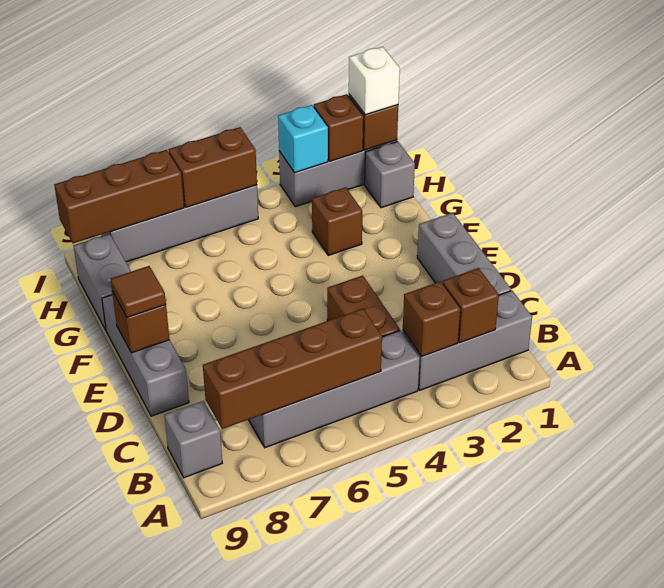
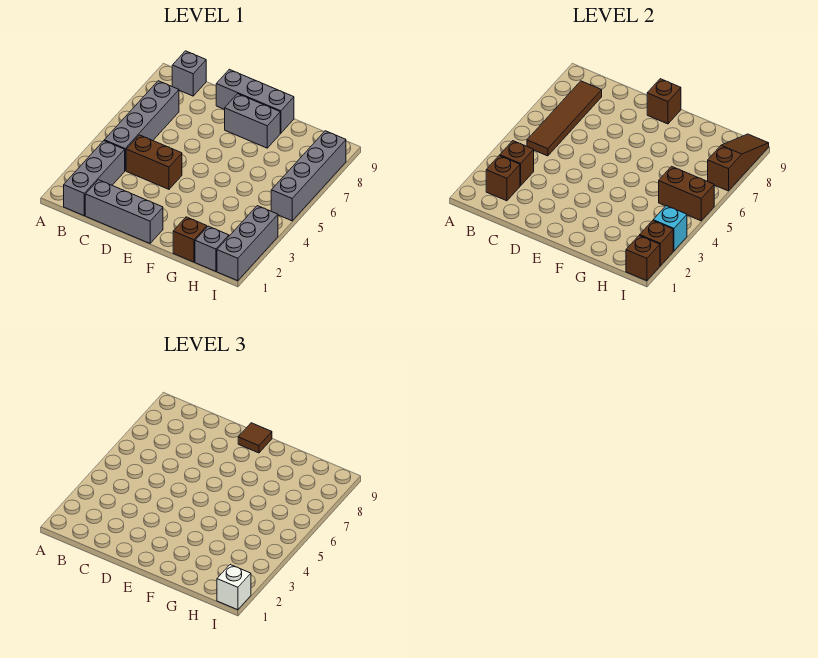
brown brick B5:B8 level 2 -> brown tile B5:B8 level 2
brown brick G3 level 1 -> brown brick G1 level 1
grey brick G9:H9 level 1 -> grey brick E8:F8 level 1
brown brick I5:I6 level 2 -> brown brick H5:I5 level 2
brown brick I7:I9 level 2 -> brown slope I7:I9 level 2 top 7

